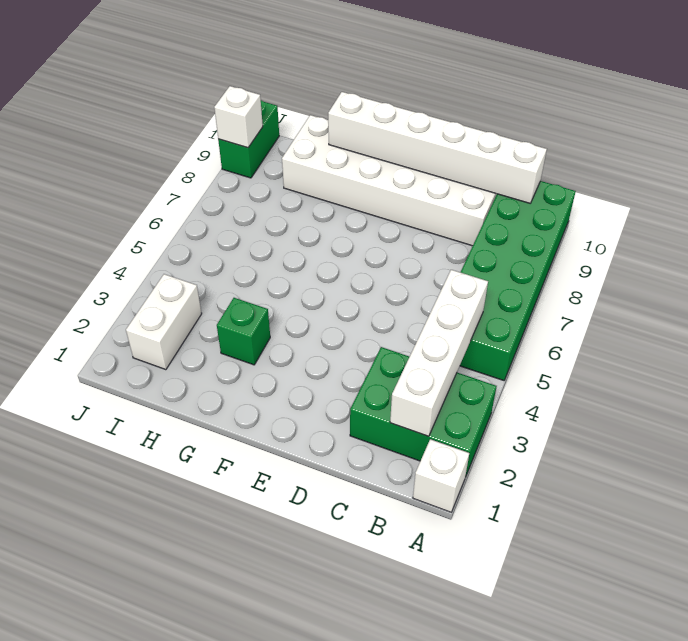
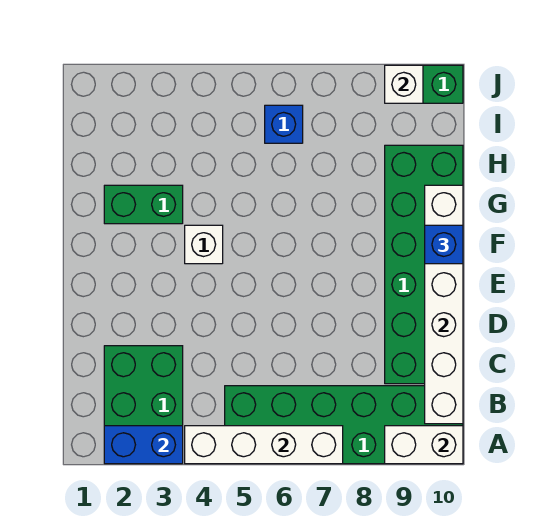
white brick A1 level 1 -> white brick F4 level 1
none -> blue brick A2:A3 level 2
white brick B2:B5 level 2 -> white brick A4:A7 level 2
white brick C9:H10 level 1 -> green brick C9:H10 level 1
none -> blue brick F10 level 3
green brick G3 level 1 -> green brick G2:G3 level 1
white brick I2:I3 level 1 -> white brick A9:A10 level 2
none -> blue brick I6 level 1

